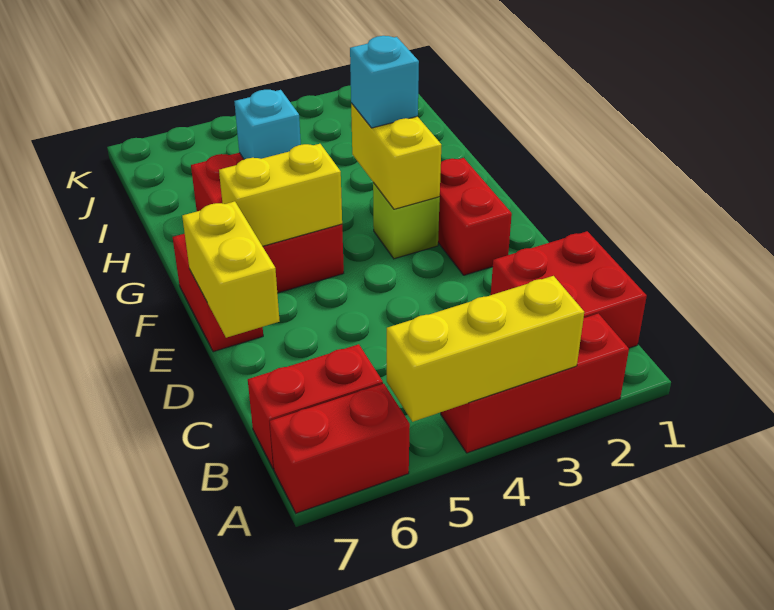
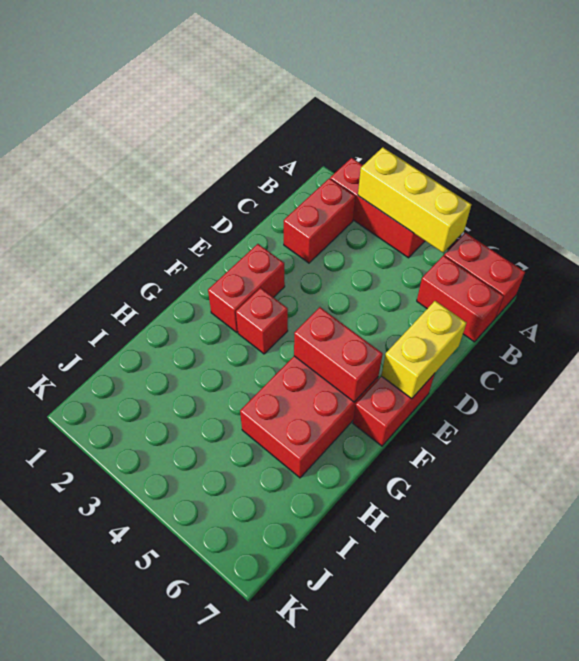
red brick B1:C2 level 1 -> red brick B2:C2 level 1
lime brick F3 level 1 -> red brick F3 level 1
yellow brick F3:G3 level 2 -> none
yellow brick F5:F6 level 2 -> red brick F5:F6 level 2
cyan brick G3 level 3 -> none
cyan brick H5 level 2 -> none

